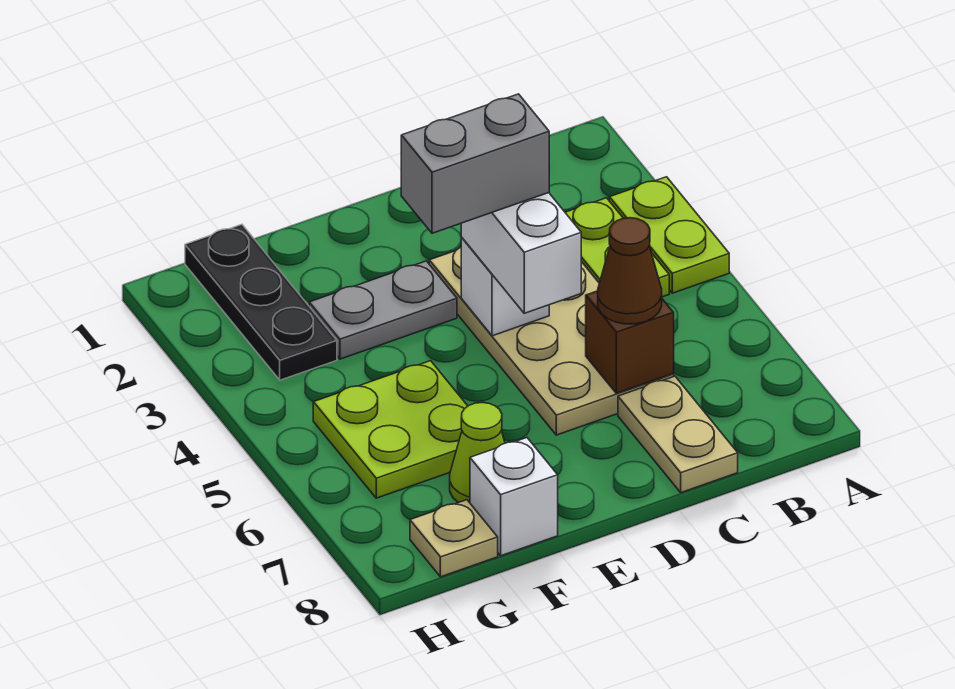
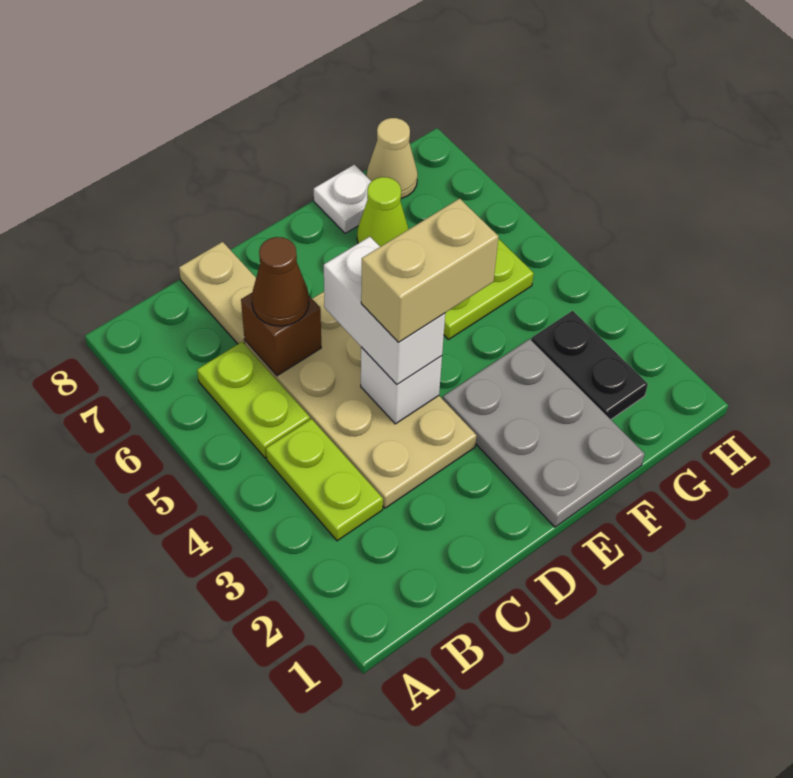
lime plate A3:A4 level 1 -> lime plate B5:B6 level 1
grey brick D4:E4 level 4 -> tan brick D4:E4 level 4
grey plate E3:F3 level 1 -> grey plate E1:F3 level 1
white brick F8 level 1 -> white plate F8 level 1
black plate G1:G3 level 1 -> black plate G2:G3 level 1
tan plate G8 level 1 -> tan cone G8 level 1

